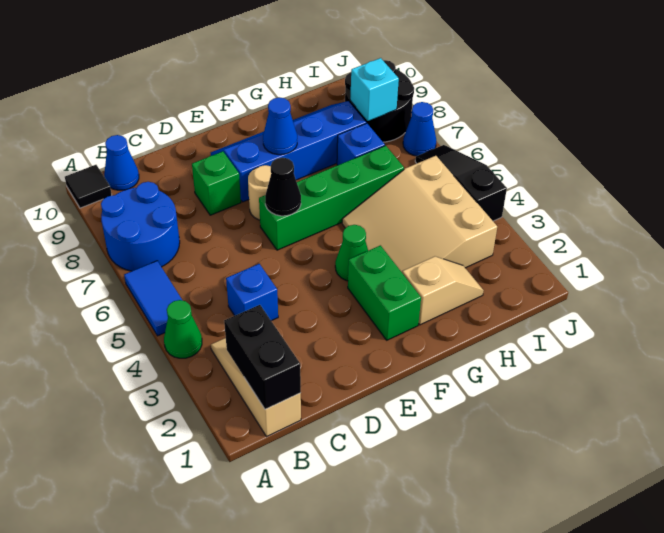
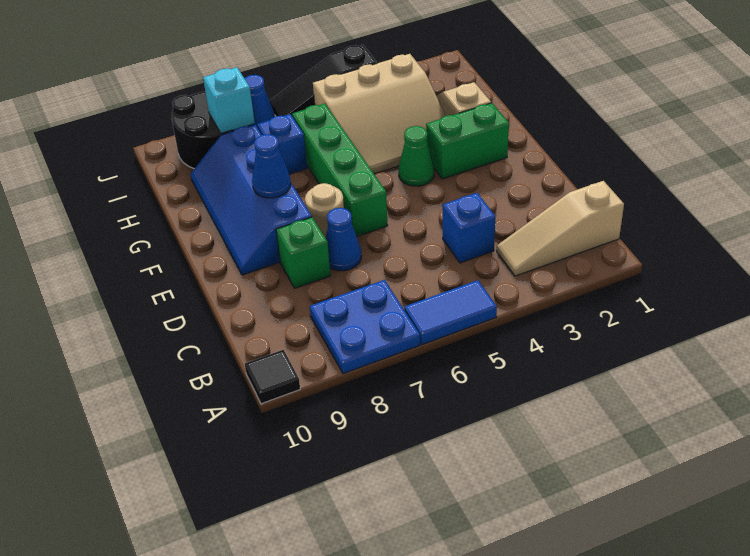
green cone A4 level 1 -> none
blue round brick A7:B8 level 1 -> blue plate A7:B8 level 1
black brick B1:B2 level 2 -> none
blue cone B10 level 1 -> blue cone D7 level 1
black cone E6 level 2 -> none

